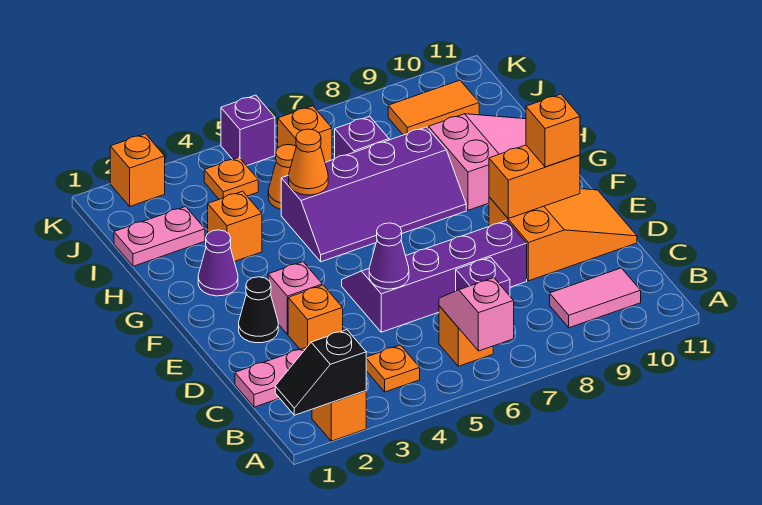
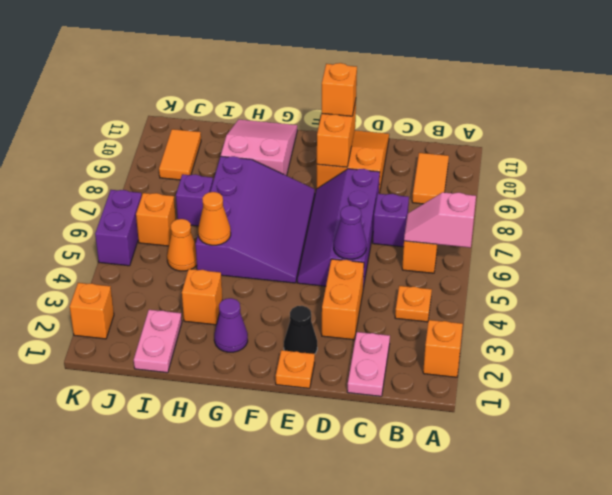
black slope A1:A2 level 2 top 2 -> none
pink tile B9:B10 level 1 -> orange tile B9:B10 level 1
orange brick D3 level 1 -> orange brick D3:D4 level 1
pink brick E3 level 1 -> none
purple slope G5:H8 level 1 top H -> purple slope F5:H8 level 1 top H
orange plate J4 level 1 -> orange plate E1 level 1
purple brick K5 level 1 -> purple brick K5:K6 level 1

